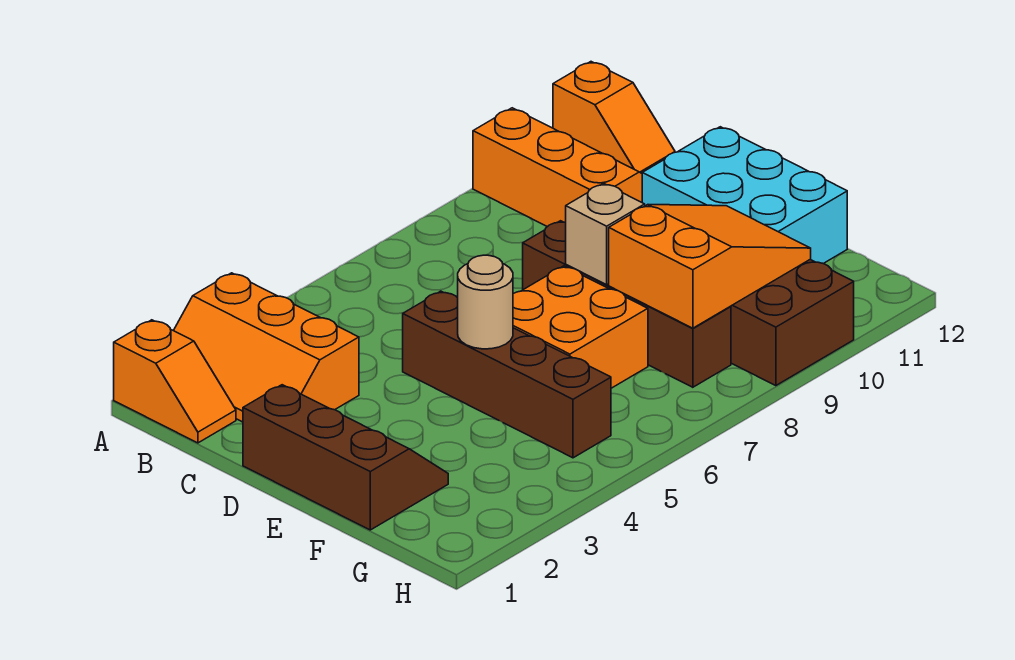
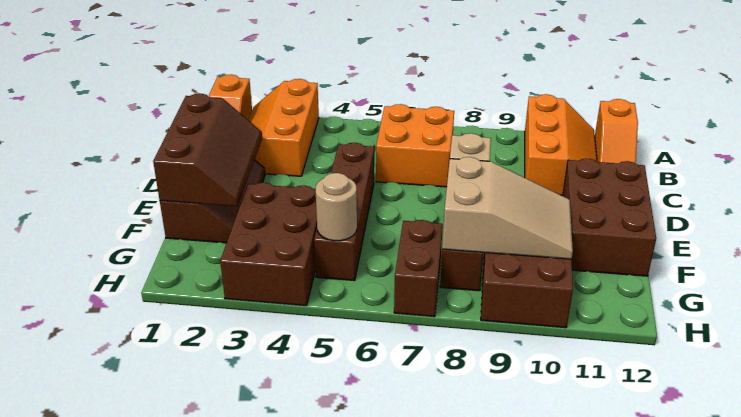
none -> brown slope D1:F2 level 2 top 1
cyan brick D11:F12 level 1 -> brown brick D11:F12 level 1
tan round brick E5 level 2 -> tan round brick G5 level 2
orange brick E6:F7 level 1 -> orange brick B6:C7 level 1
none -> brown brick F3:H4 level 1
orange slope F8:G10 level 2 top 8 -> tan slope F8:G10 level 2 top 8
none -> brown brick G7:H7 level 1

